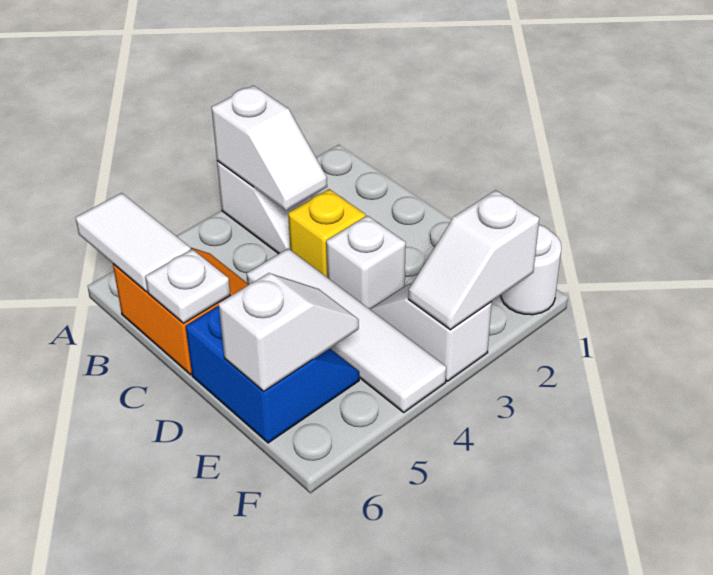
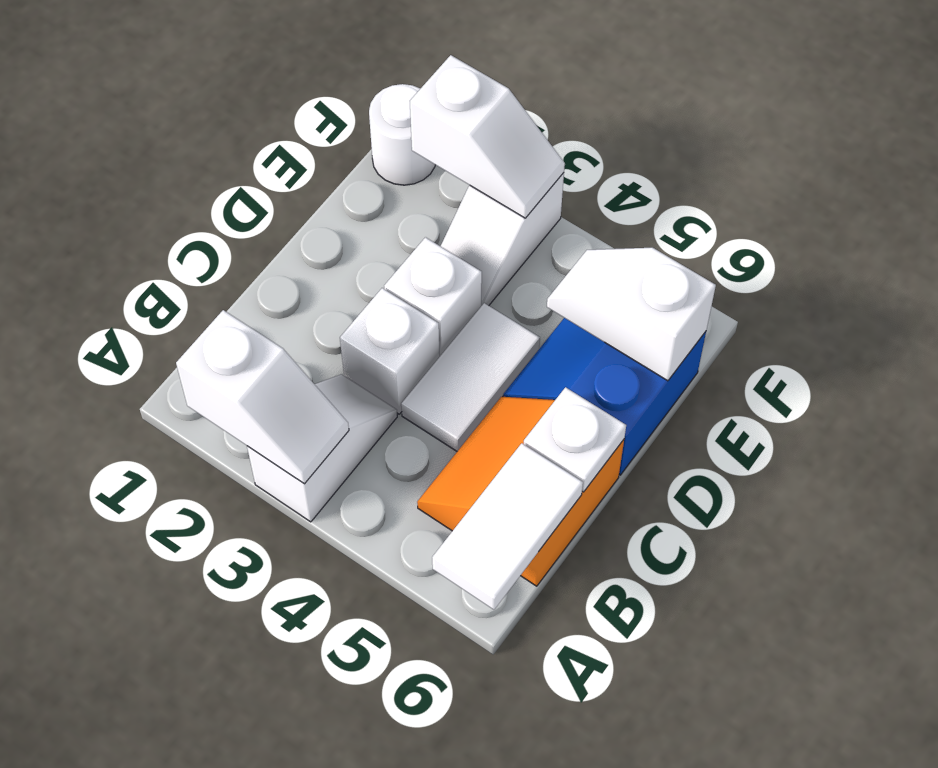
white slope A3:B3 level 2 top A -> white slope A2:A3 level 2 top 2
yellow brick C3 level 1 -> white brick C3 level 1
white tile C4:F4 level 1 -> white tile C4:D4 level 1

